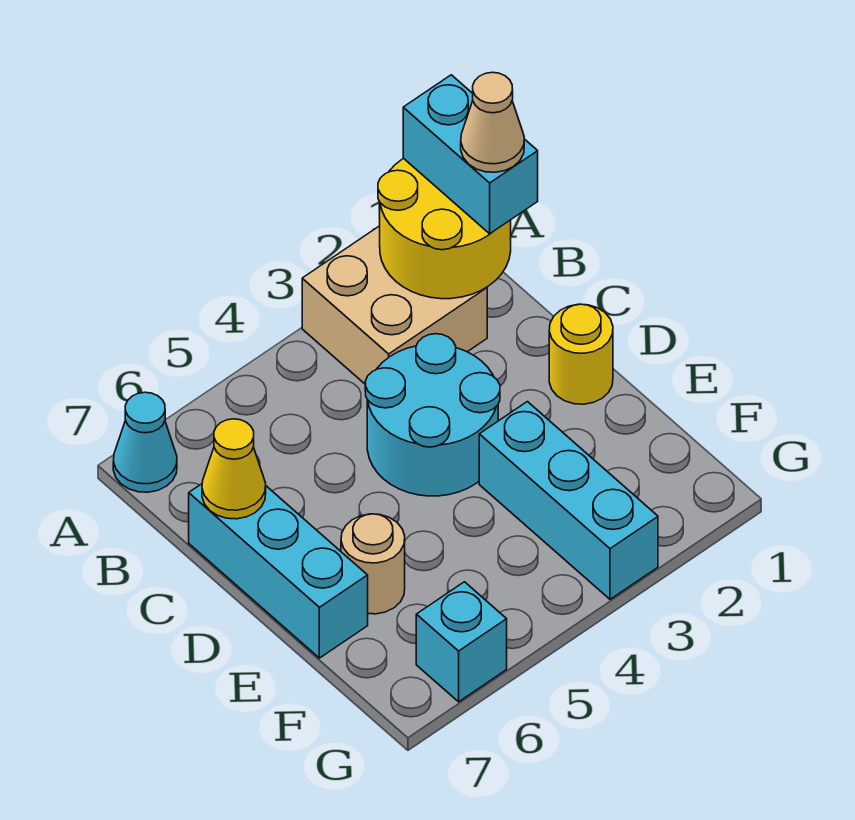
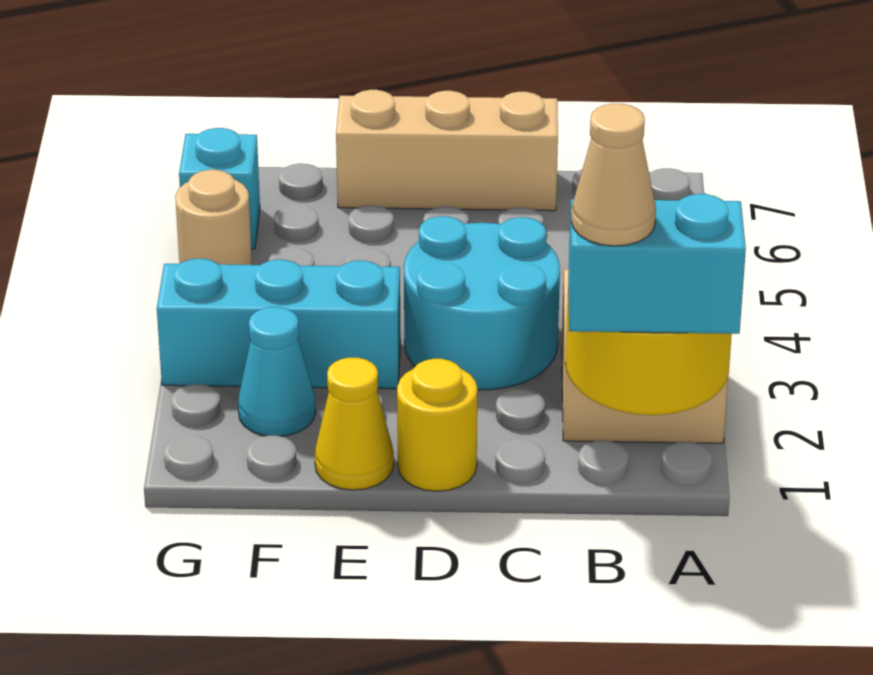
cyan cone A7 level 1 -> cyan cone F2 level 1
cyan brick C7:E7 level 1 -> tan brick C7:E7 level 1
yellow cone C7 level 2 -> yellow cone E1 level 1
tan round brick E6 level 1 -> tan round brick G5 level 1

